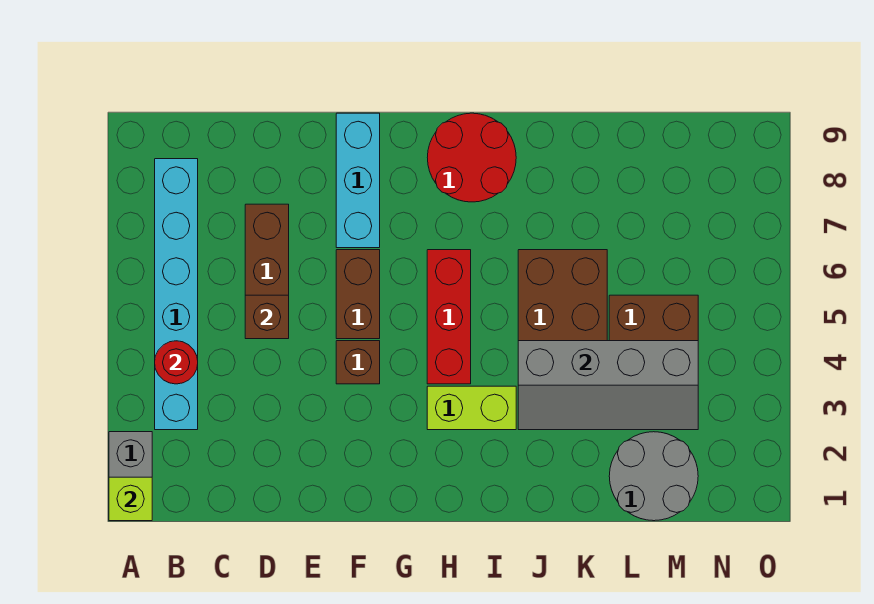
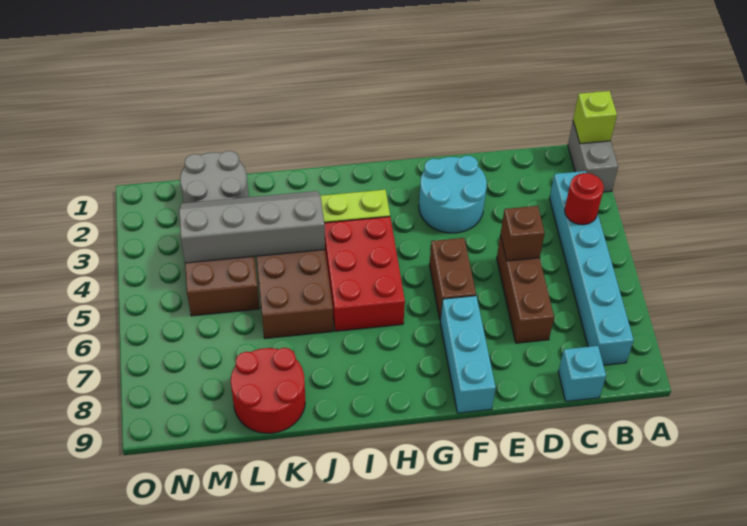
none -> cyan brick C9 level 1
none -> cyan round brick E2:F3 level 1
brown brick F4 level 1 -> none
red brick H4:H6 level 1 -> red brick H4:I6 level 1
red round brick H8:I9 level 1 -> red round brick K8:L9 level 1

